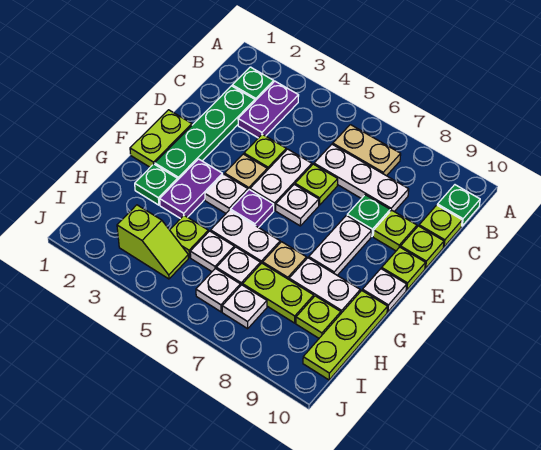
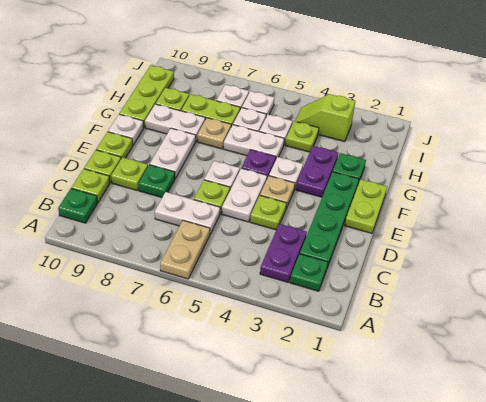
tan plate B6:B7 level 1 -> tan plate A6:B6 level 1
white plate C6:C8 level 1 -> white plate C6:C7 level 1

